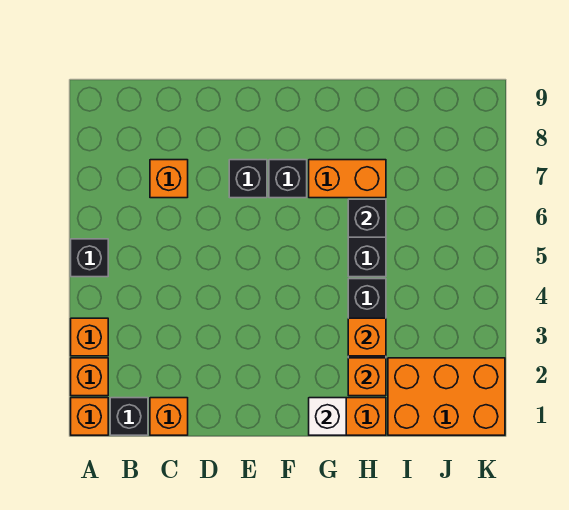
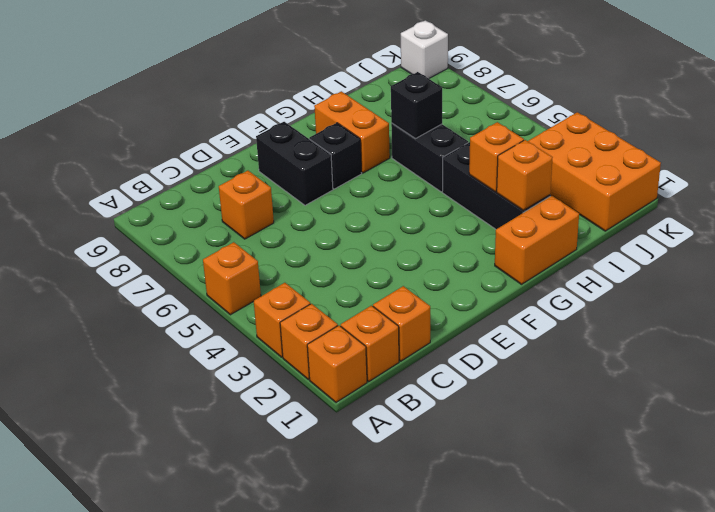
black brick A5 level 1 -> orange brick A5 level 1
black brick B1 level 1 -> orange brick B1 level 1
black brick E7 level 1 -> black brick E7:E8 level 1
white brick G1 level 2 -> white brick K9 level 1
orange brick G7:H7 level 1 -> orange brick G7:G8 level 1
orange brick I1:K2 level 1 -> orange brick J1:K3 level 1

